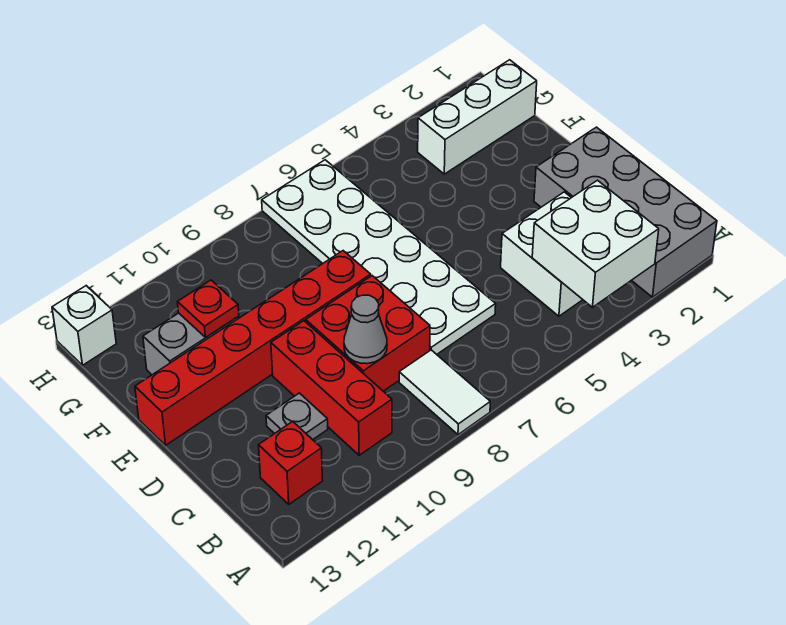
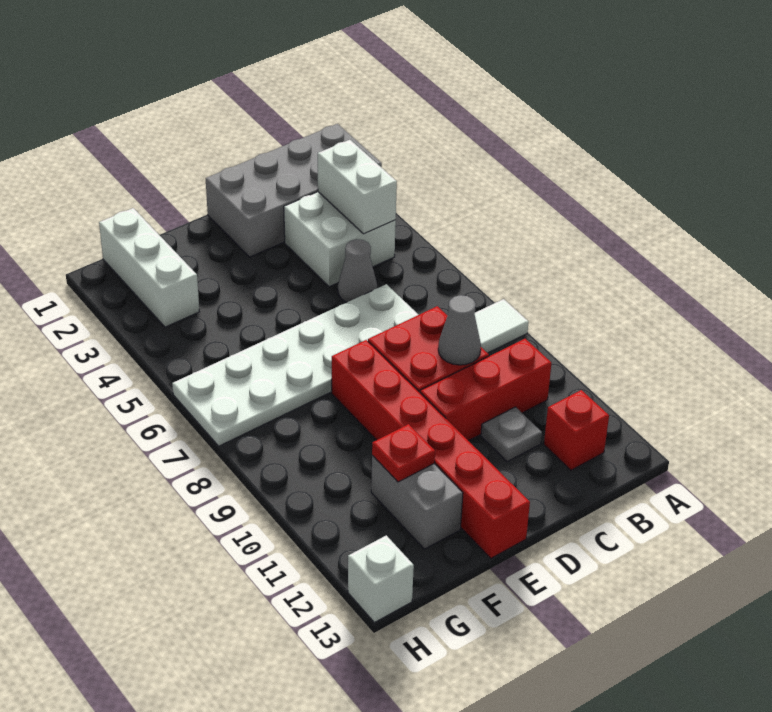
white brick A3:B4 level 2 -> white brick B3:B4 level 2
none -> grey cone C5 level 1

